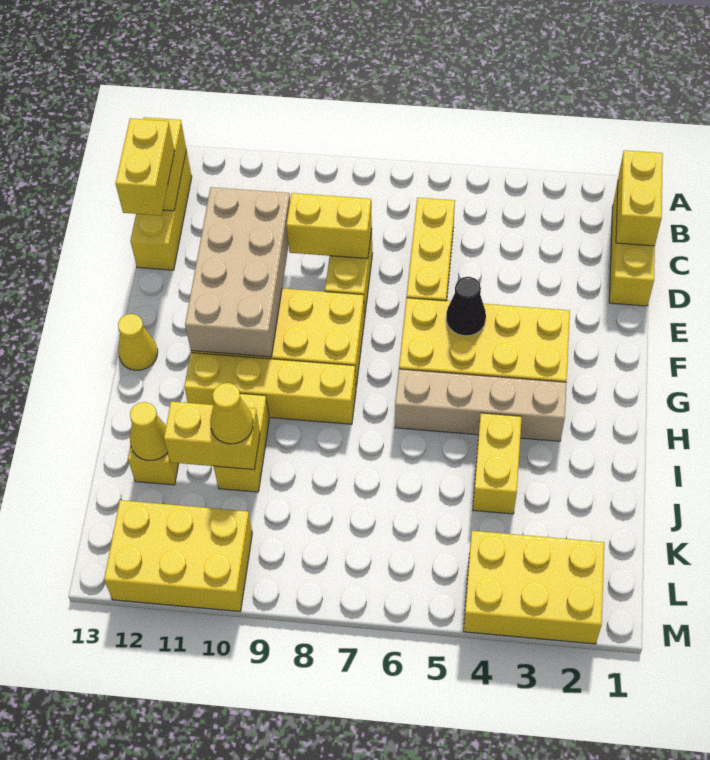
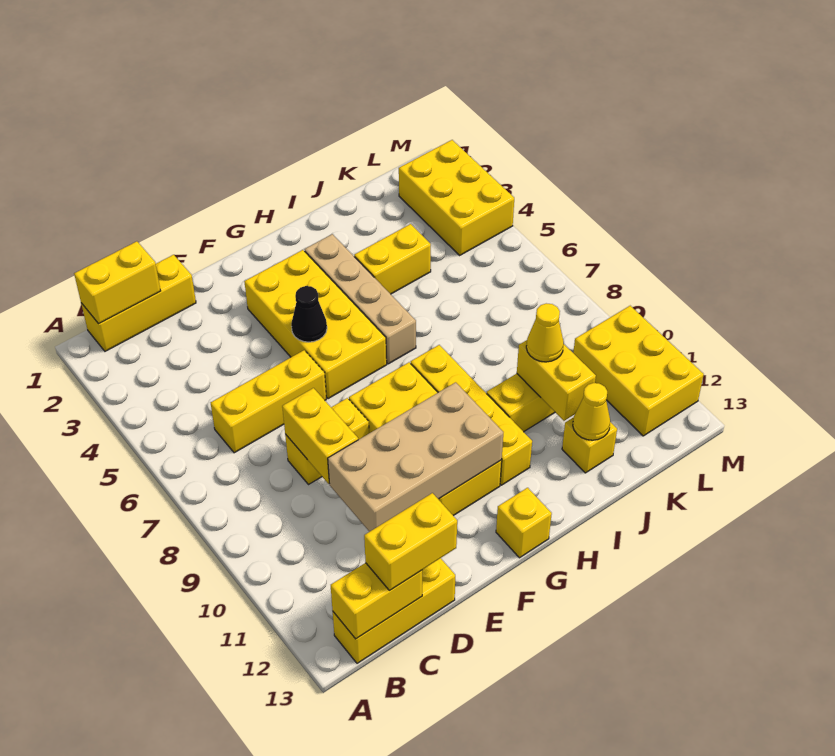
yellow cone G13 level 1 -> yellow brick G13 level 1

